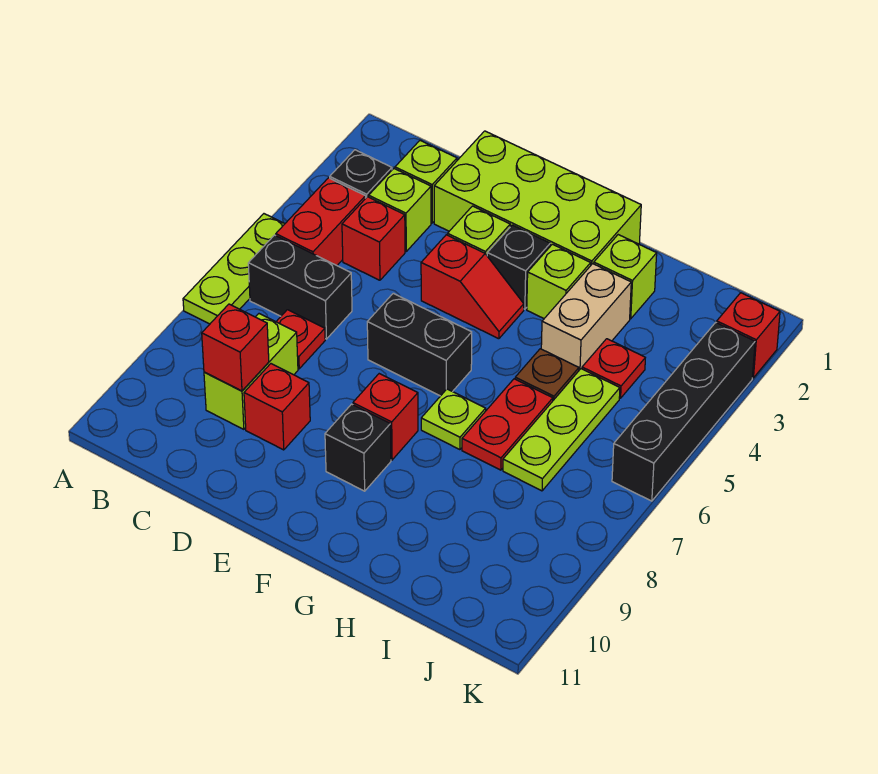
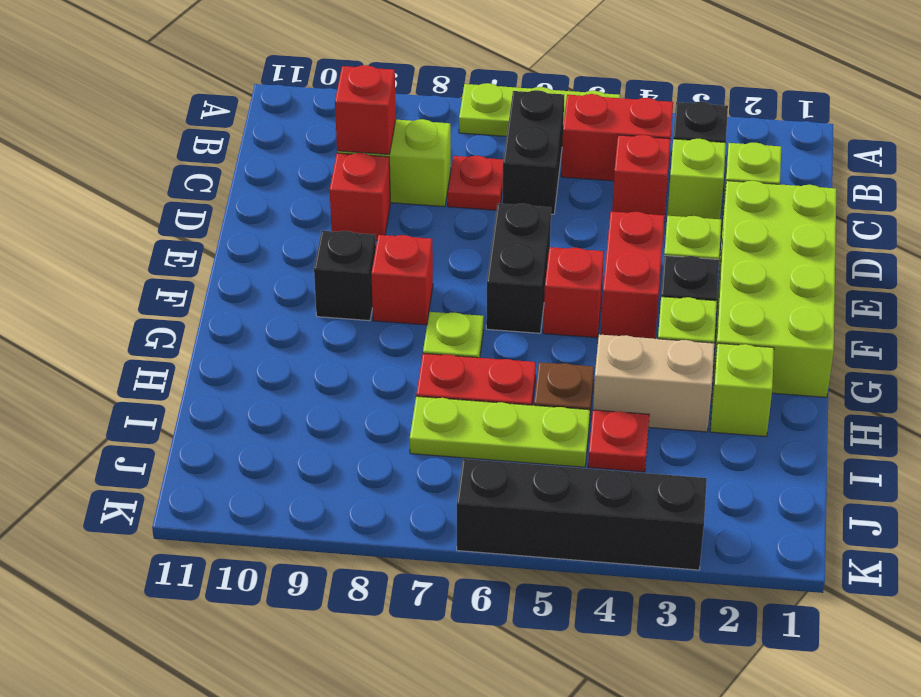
red slope E4:F4 level 1 top E -> red brick E4:F4 level 1
red brick K2 level 1 -> red brick F5 level 1

